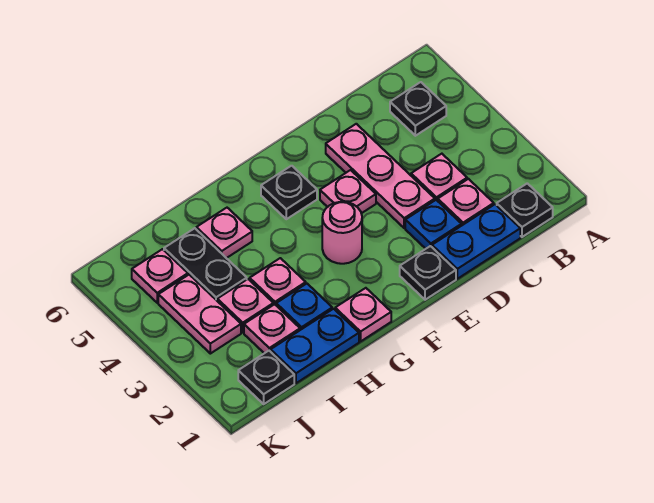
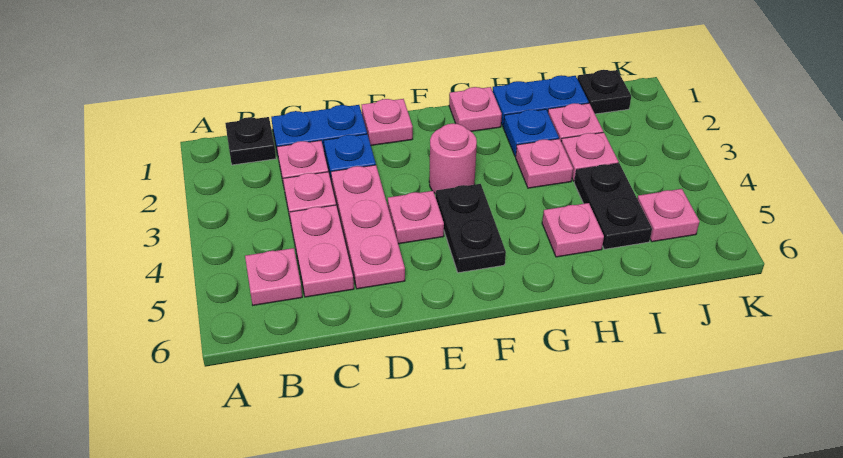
black plate B5 level 1 -> pink plate B5 level 1
black plate E1 level 1 -> pink plate E1 level 1
black plate F5 level 1 -> black plate F4:F5 level 1
pink plate J3:J4 level 1 -> pink plate C4:C5 level 1

